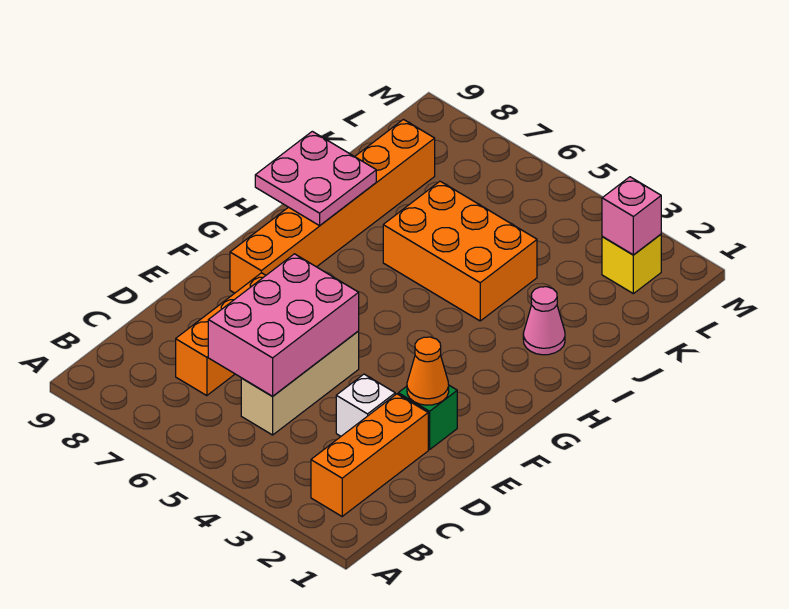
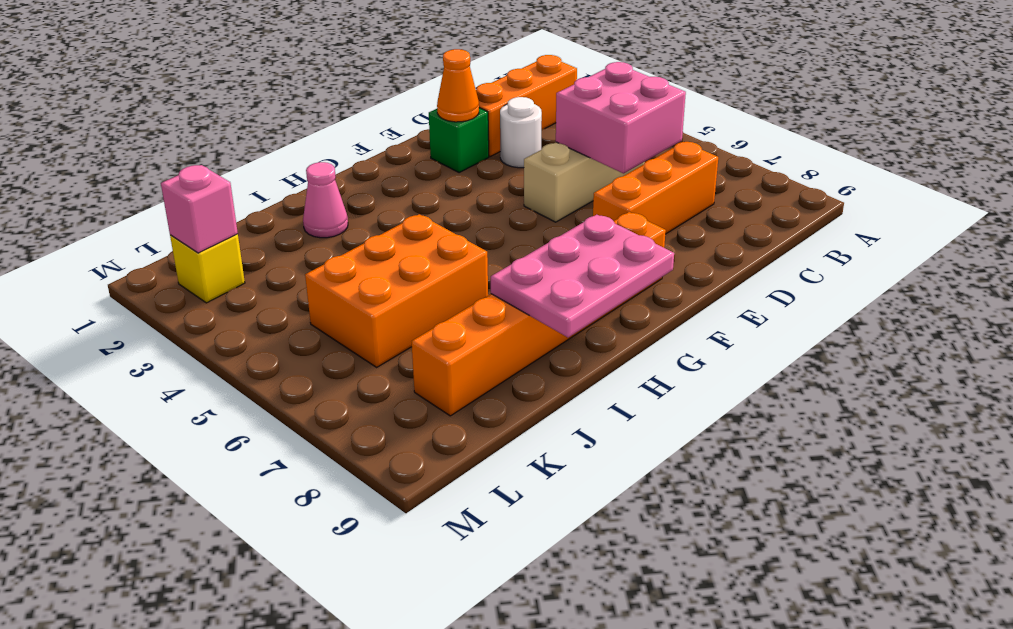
pink brick C5:E6 level 2 -> pink brick C5:D6 level 2
white brick D3 level 1 -> white round brick D3 level 1
pink plate H8:I9 level 2 -> pink plate G8:I9 level 2
orange brick I4:J6 level 1 -> orange brick I5:K6 level 1

